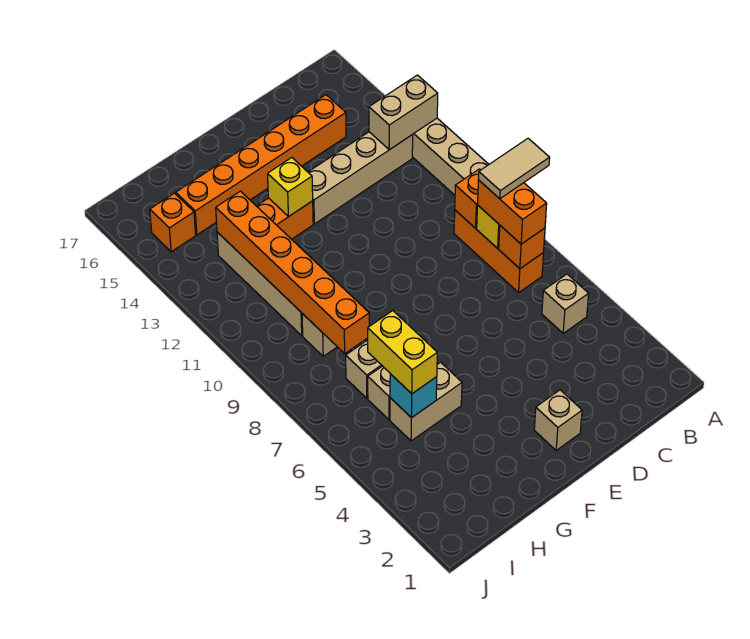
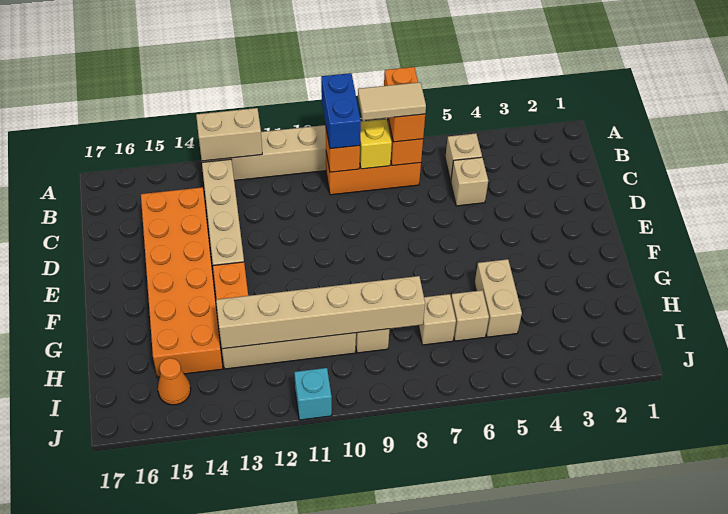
tan tile A8:B8 level 4 -> tan tile B7:B8 level 4
none -> blue brick A9:B9 level 3
tan brick A13:B13 level 2 -> tan brick A12:A13 level 2
orange brick B7:B8 level 3 -> orange brick A7:B7 level 3
orange brick C15:H15 level 1 -> orange brick C14:H15 level 1
tan brick E2 level 1 -> tan brick C5 level 1
yellow brick F13 level 2 -> none
cyan brick H5 level 2 -> cyan brick J11 level 1
yellow brick H5:H6 level 3 -> none
orange brick H8:H13 level 2 -> tan brick H8:H13 level 2
orange brick I15 level 1 -> orange cone I15 level 1

